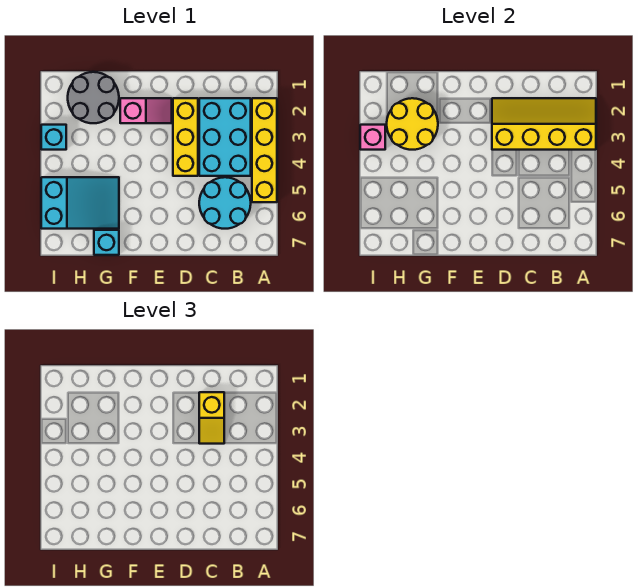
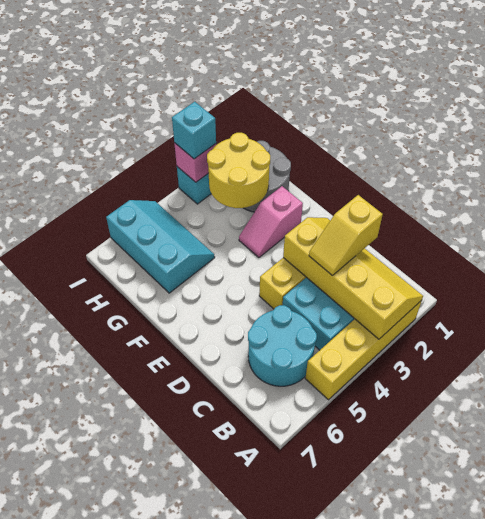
pink slope E2:F2 level 1 top F -> pink slope F2:F3 level 1 top 2
cyan slope G5:I6 level 1 top I -> cyan slope G5:I6 level 1 top 6
cyan brick G7 level 1 -> cyan brick I3 level 3

